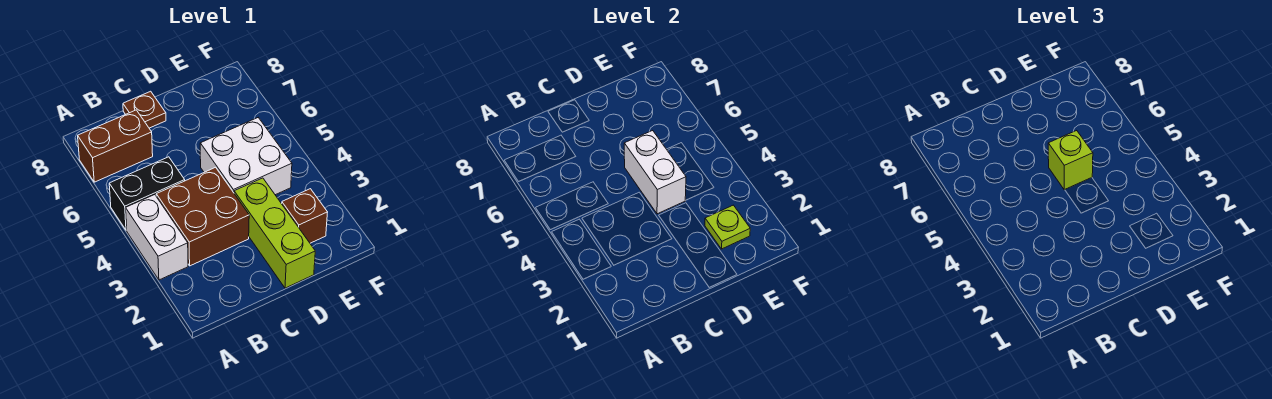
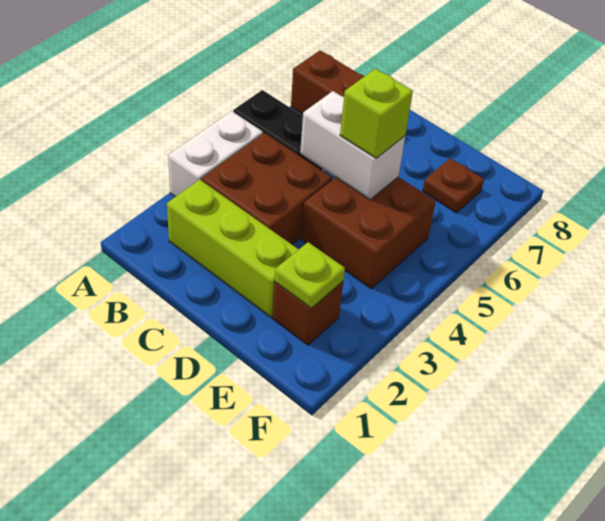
brown plate C8 level 1 -> brown plate E7 level 1
lime brick D1:D3 level 1 -> lime brick B2:D2 level 1
white brick D4:E5 level 1 -> brown brick D4:E5 level 1
white brick D4:D5 level 2 -> white brick C5:D5 level 2

